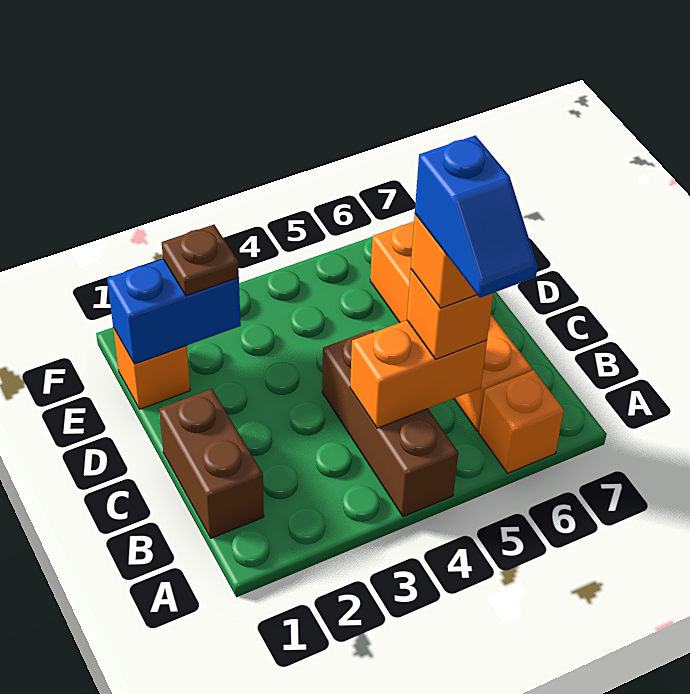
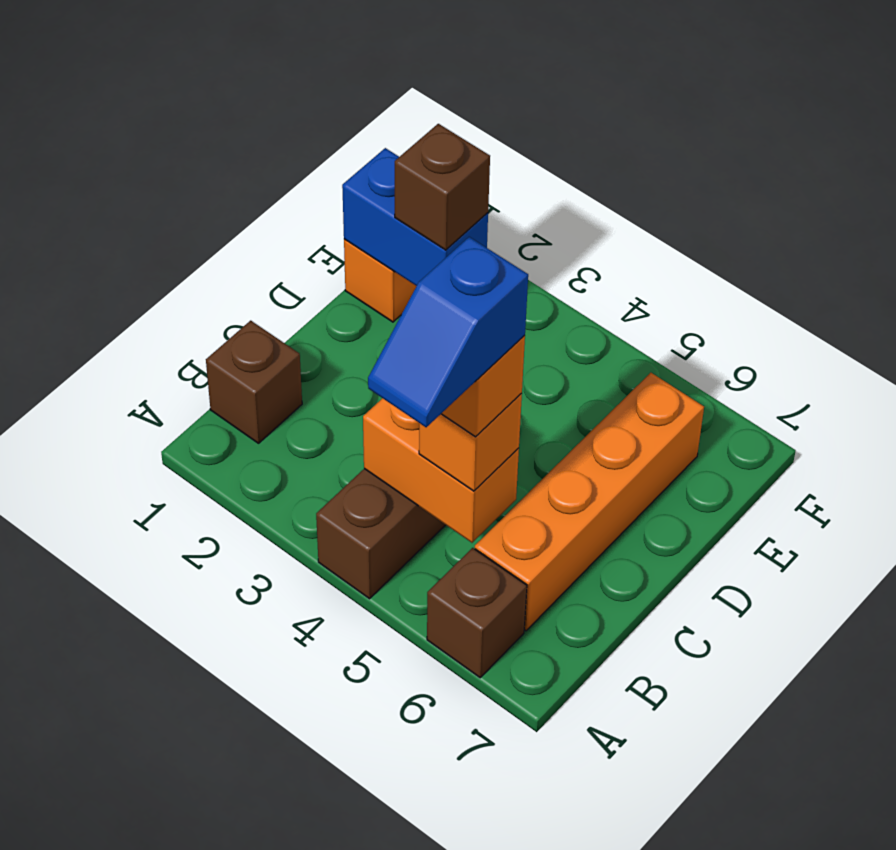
orange brick A6 level 1 -> brown brick A6 level 1
brown brick B1:C1 level 1 -> brown brick B1 level 1
brown plate E2 level 3 -> brown brick E2 level 3

